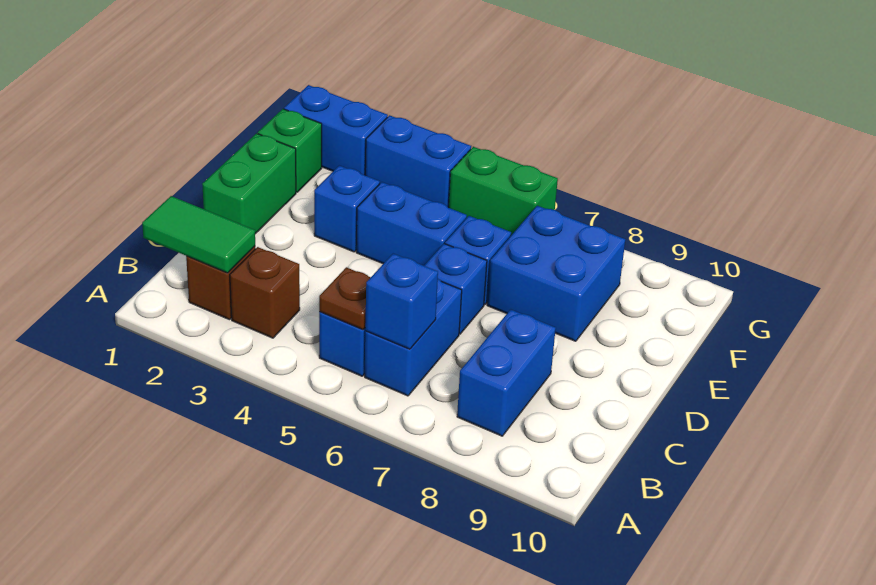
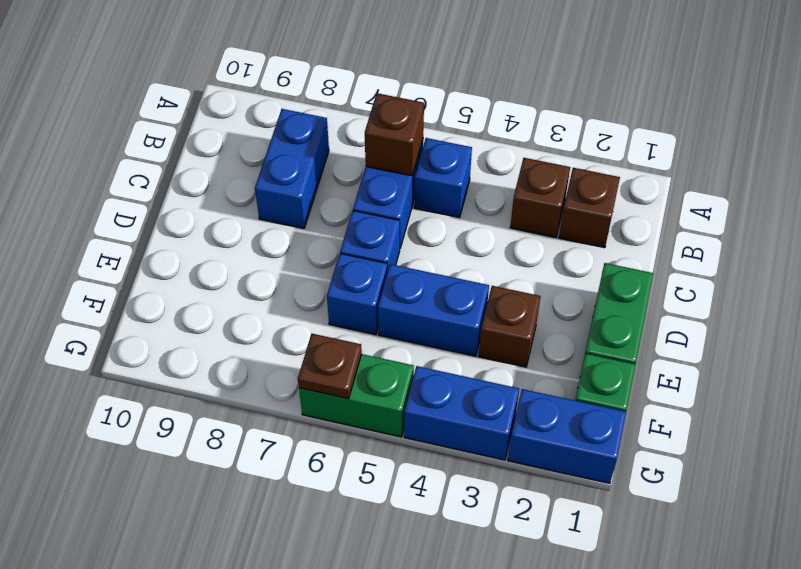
green tile B1:B2 level 2 -> none
brown plate B5 level 2 -> brown plate G6 level 2
blue brick B6 level 2 -> brown brick B6 level 2
blue brick E3 level 1 -> brown brick E3 level 1
blue brick E7:F8 level 1 -> none

